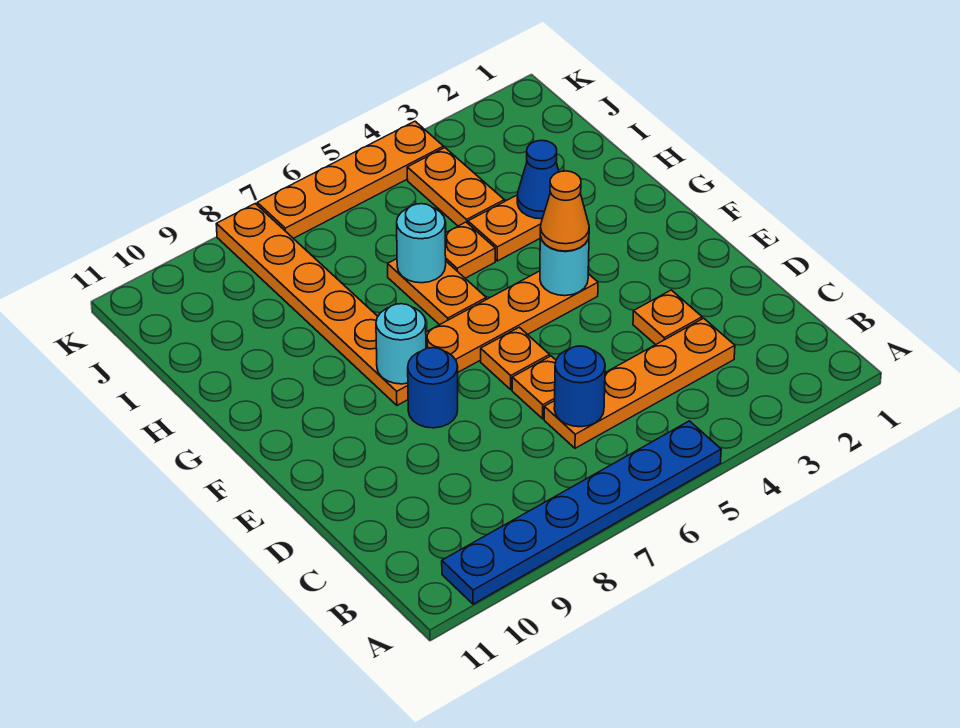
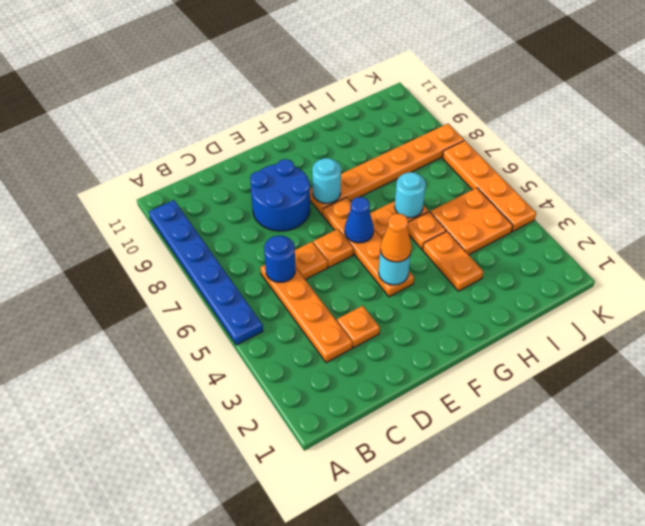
blue round brick E8 level 1 -> blue round brick D8:E9 level 1
blue cone H3 level 2 -> blue cone F6 level 2
orange plate I4:J4 level 1 -> orange plate I4:J5 level 1

